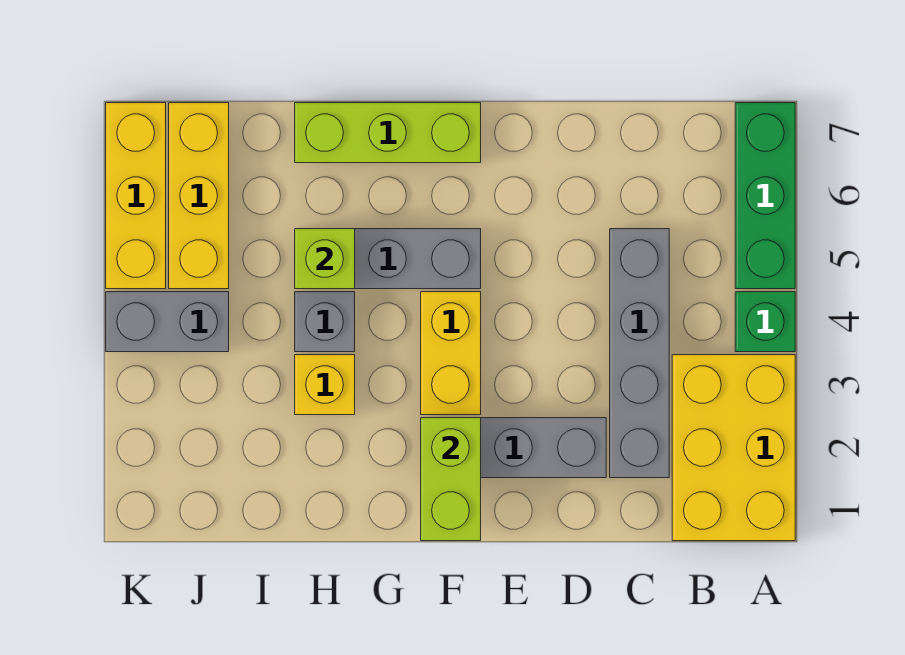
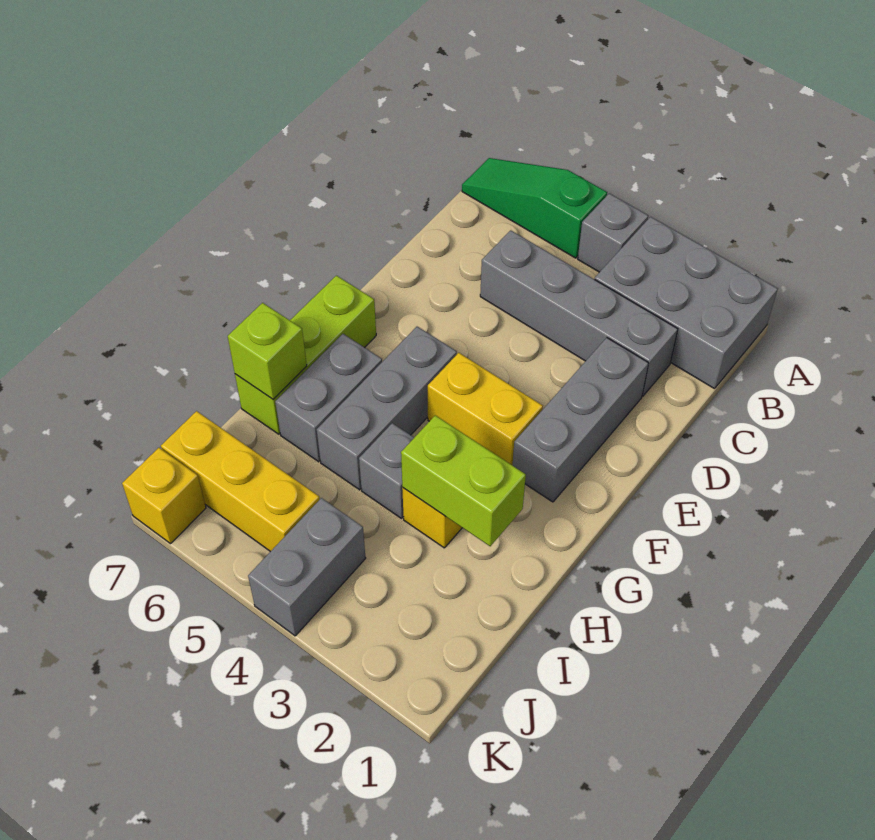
yellow brick A1:B3 level 1 -> grey brick A1:B3 level 1
green brick A4 level 1 -> grey brick A4 level 1
green brick A5:A7 level 1 -> green slope A5:A7 level 1 top 5
lime brick F1:F2 level 2 -> lime brick H2:H3 level 2
none -> grey brick G6:H6 level 1
lime brick H5 level 2 -> lime brick H7 level 2
yellow brick K5:K7 level 1 -> yellow brick K7 level 1

